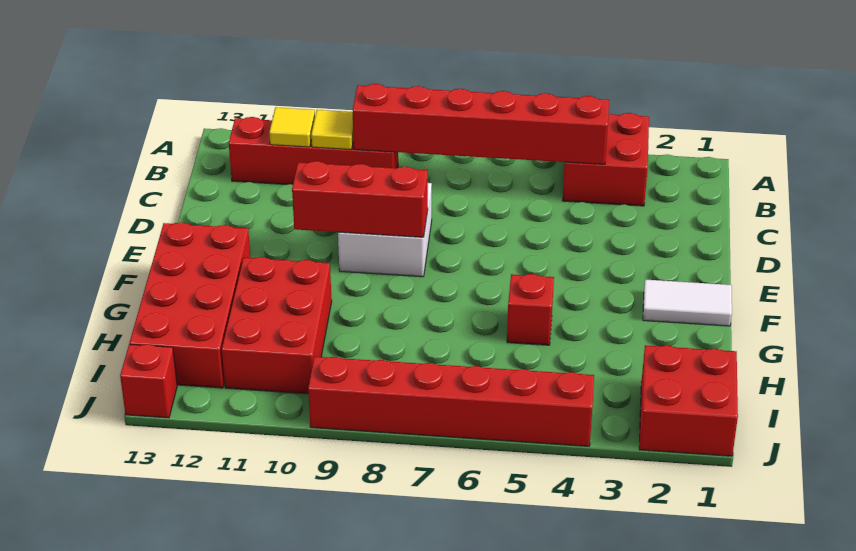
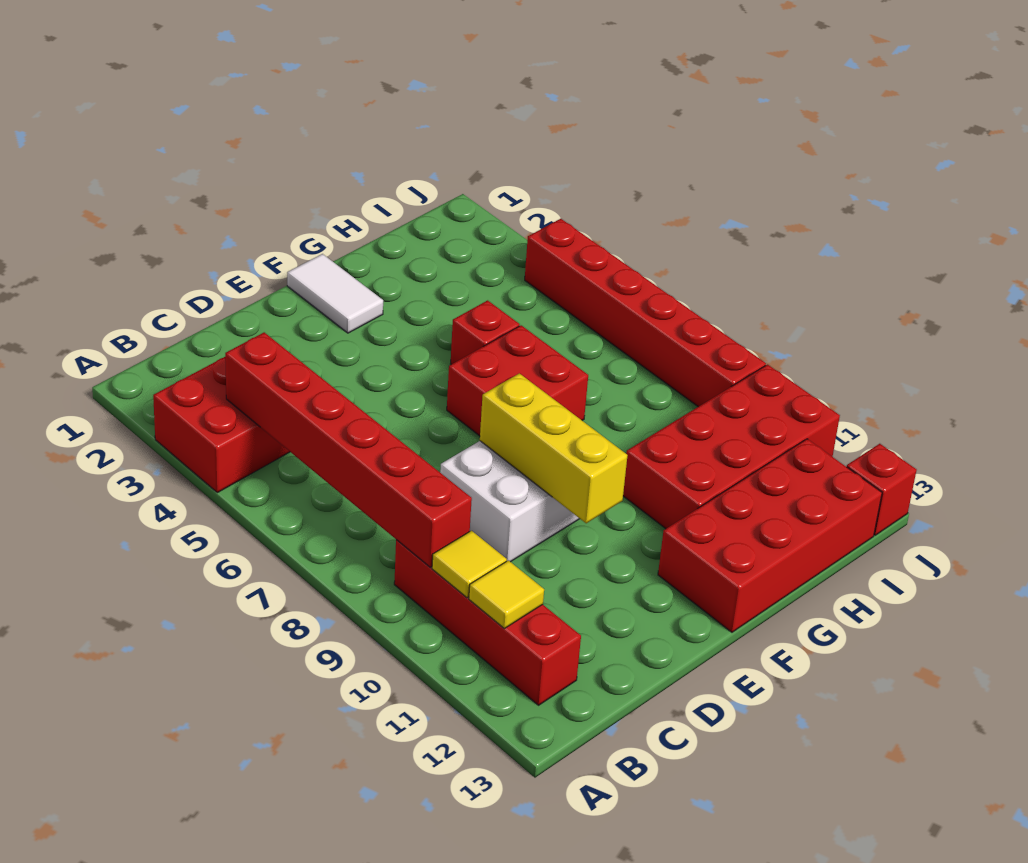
red brick E8:E10 level 2 -> yellow brick E8:E10 level 2
red brick G10:I11 level 1 -> red brick G10:J11 level 1
red brick I1:J2 level 1 -> red brick F6:G7 level 1

